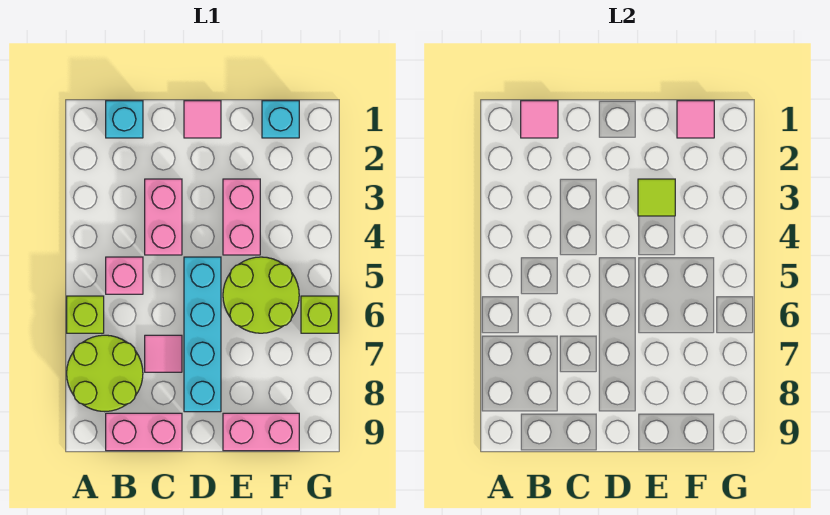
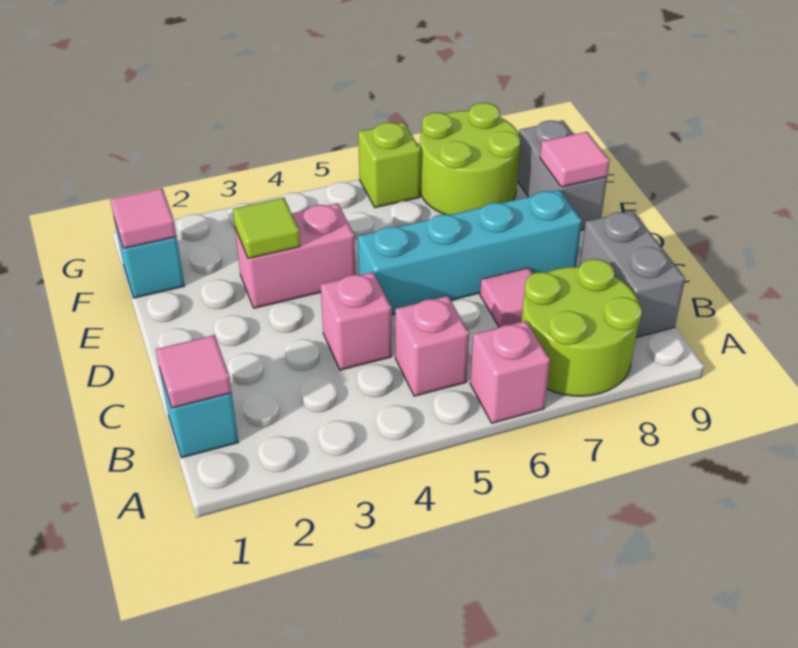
lime brick A6 level 1 -> pink brick A6 level 1
pink brick B9:C9 level 1 -> grey brick B9:C9 level 1
pink brick C3:C4 level 1 -> pink brick C4 level 1
pink tile D1 level 1 -> pink tile E9 level 2
lime round brick E5:F6 level 1 -> lime round brick F7:G8 level 1
pink brick E9:F9 level 1 -> grey brick E9:F9 level 1

